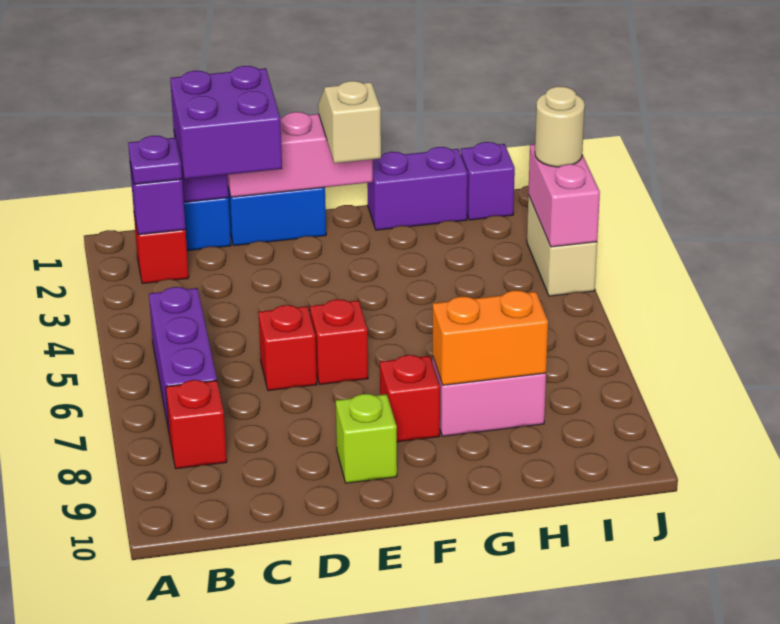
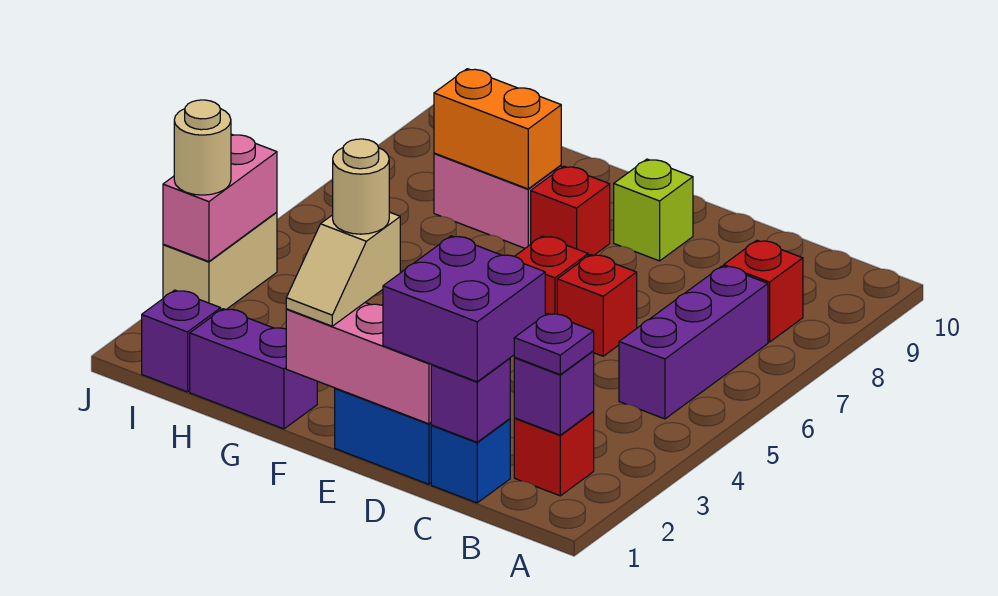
none -> tan round brick F2 level 4

